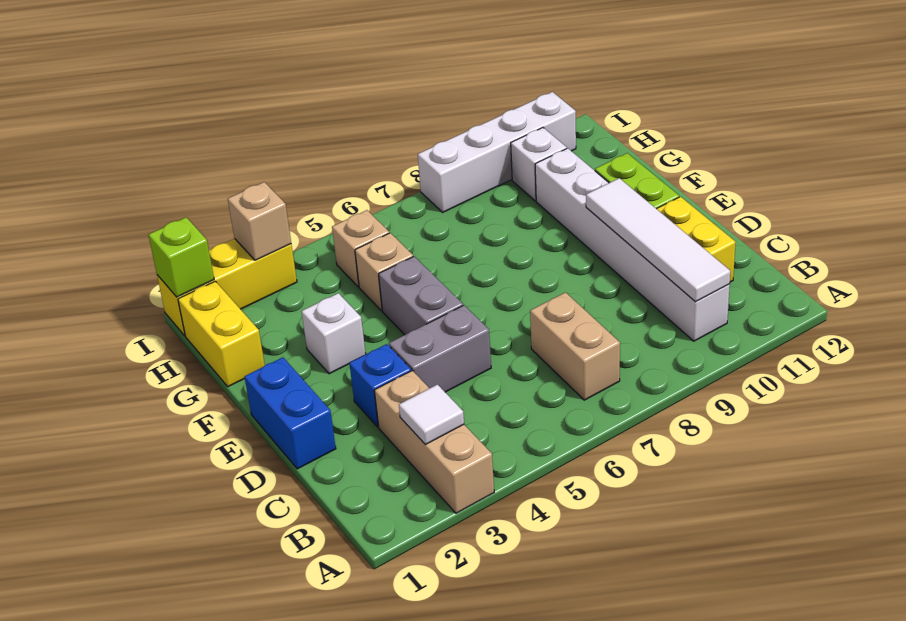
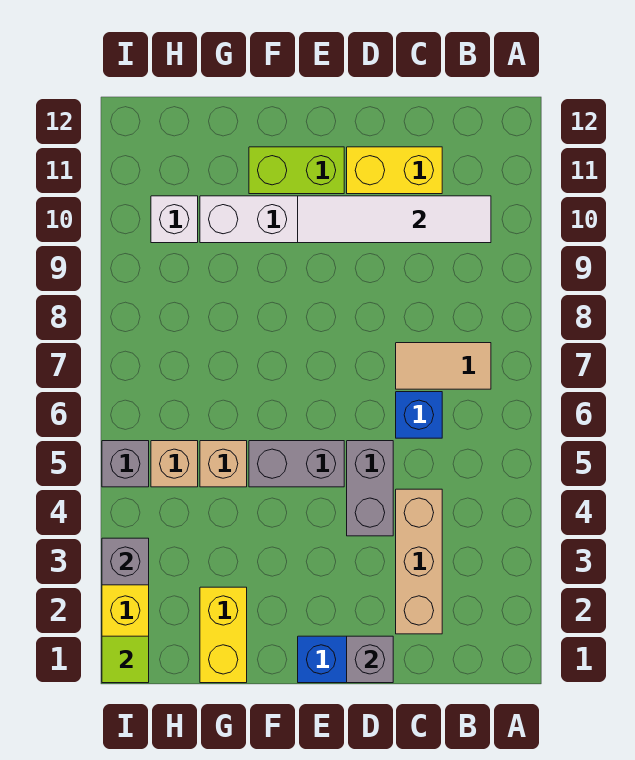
tan brick A3:C3 level 1 -> tan brick C2:C4 level 1
white tile B3 level 2 -> none
tan brick B7:C7 level 1 -> tan tile B7:C7 level 1
none -> grey brick D1 level 2
blue brick D3 level 1 -> blue brick C6 level 1
white brick F3 level 1 -> none
yellow brick G1:H1 level 1 -> yellow brick G1:G2 level 1
lime brick I1 level 2 -> lime tile I1 level 2
tan brick I3 level 2 -> grey brick I3 level 2
none -> grey brick I5 level 1
white brick I8:I11 level 1 -> none

